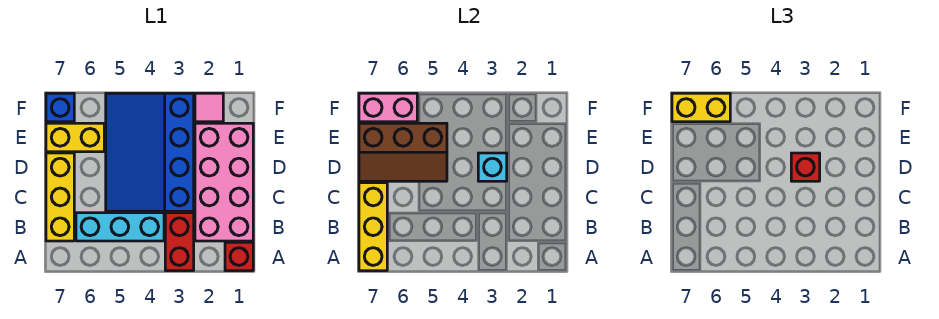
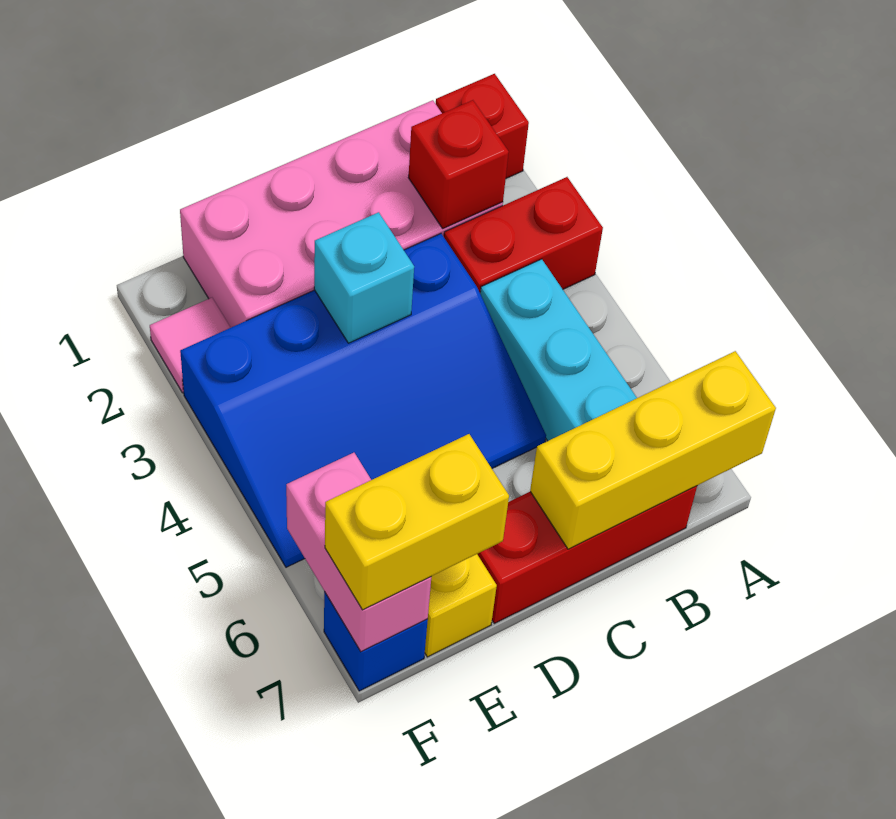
yellow brick B7:D7 level 1 -> red brick B7:D7 level 1
red brick D3 level 3 -> red brick B2 level 2
brown slope D5:E7 level 2 top E -> none
yellow brick F6:F7 level 3 -> yellow brick E7:F7 level 3

